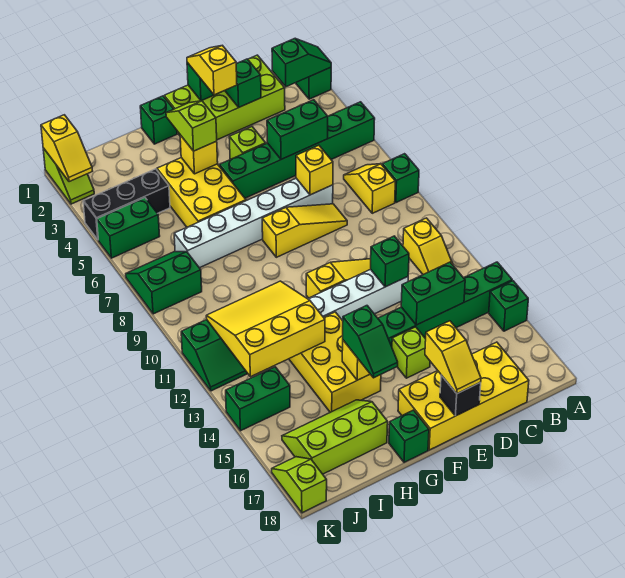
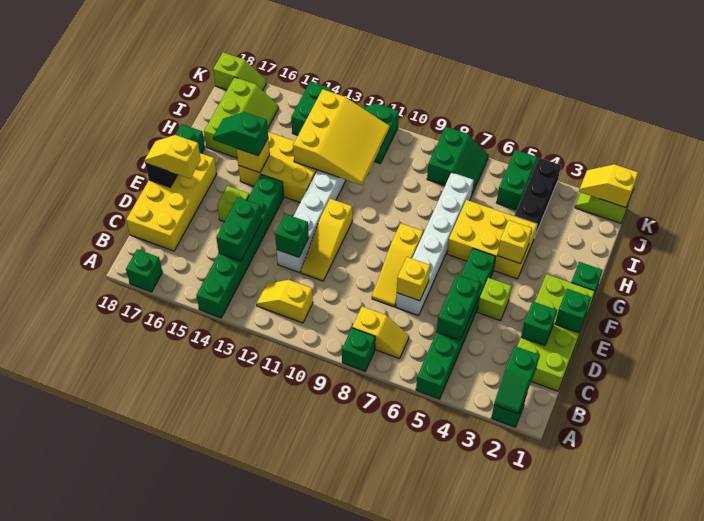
green brick A15 level 1 -> green brick A17 level 1
yellow slope E1:E2 level 3 top 2 -> none
lime slope G3:G4 level 3 top 4 -> none

